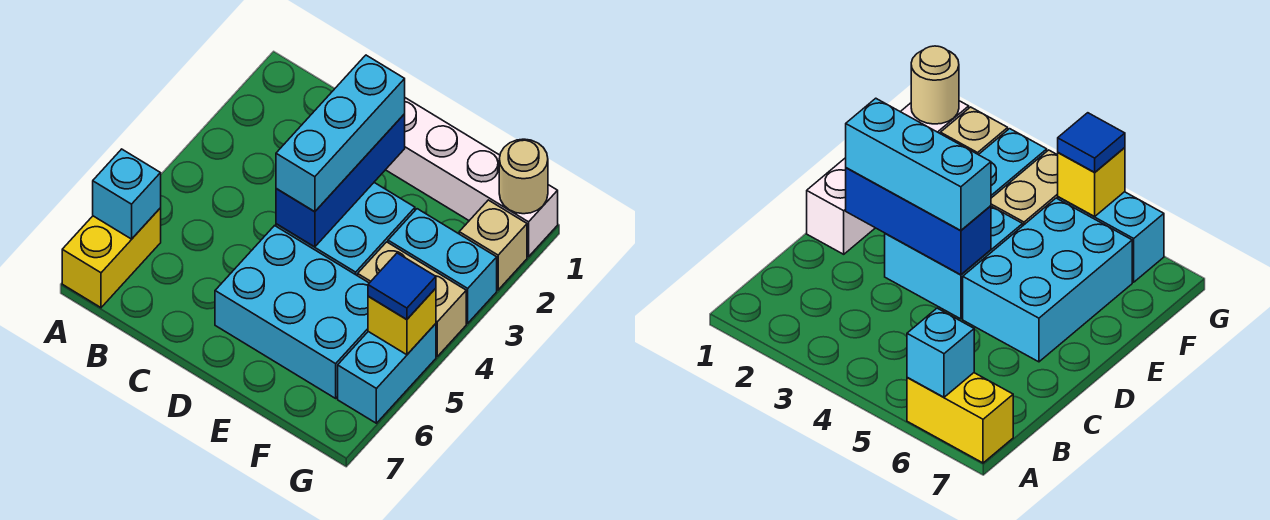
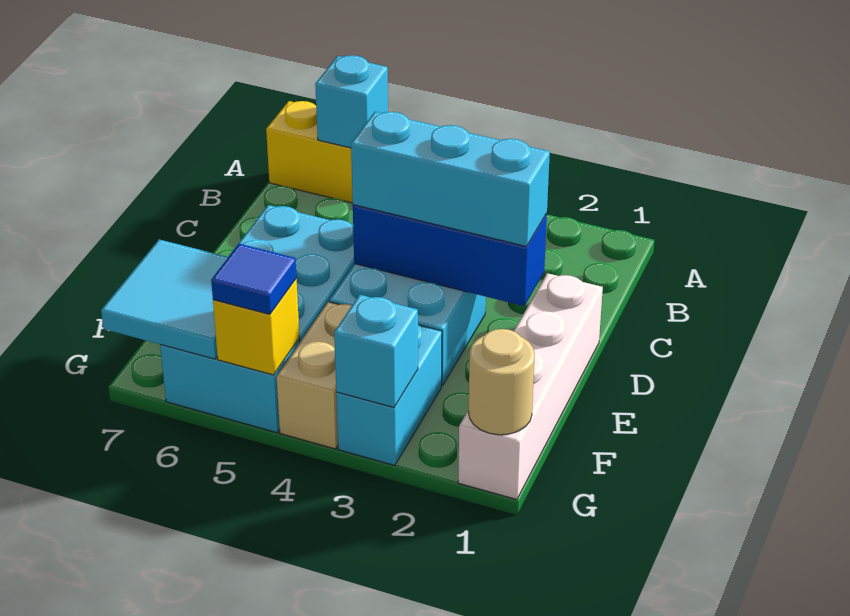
none -> cyan tile F6:G7 level 2
tan brick G2 level 1 -> none
none -> cyan brick G3 level 2

